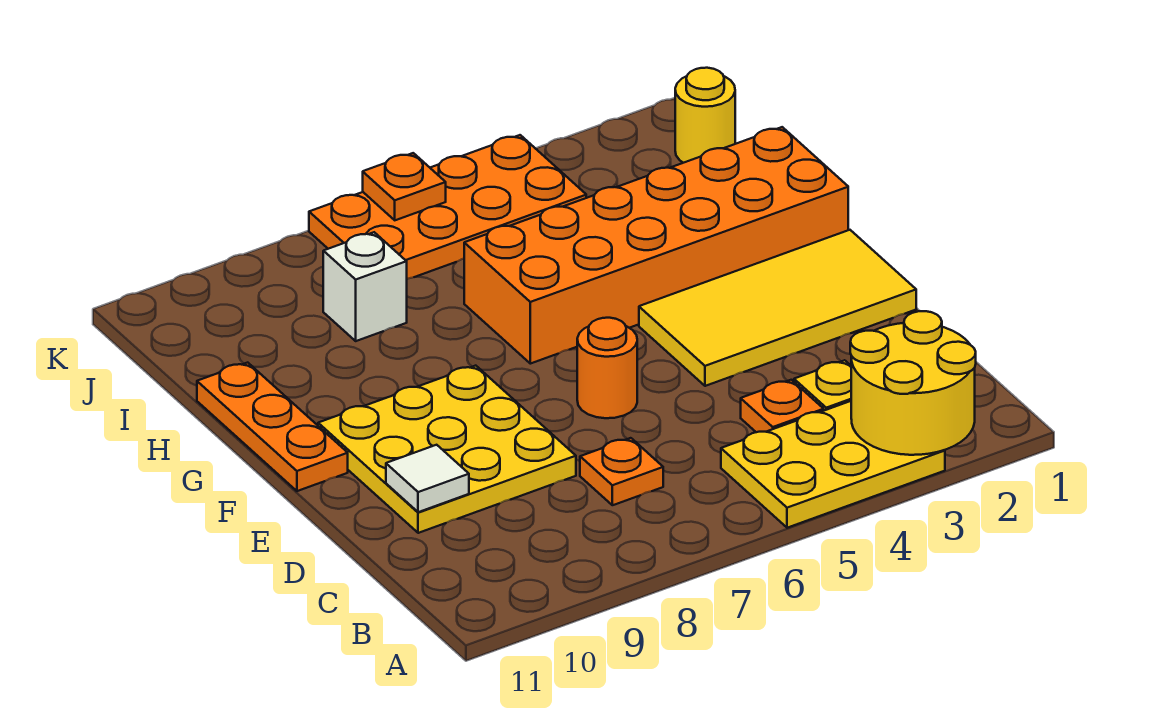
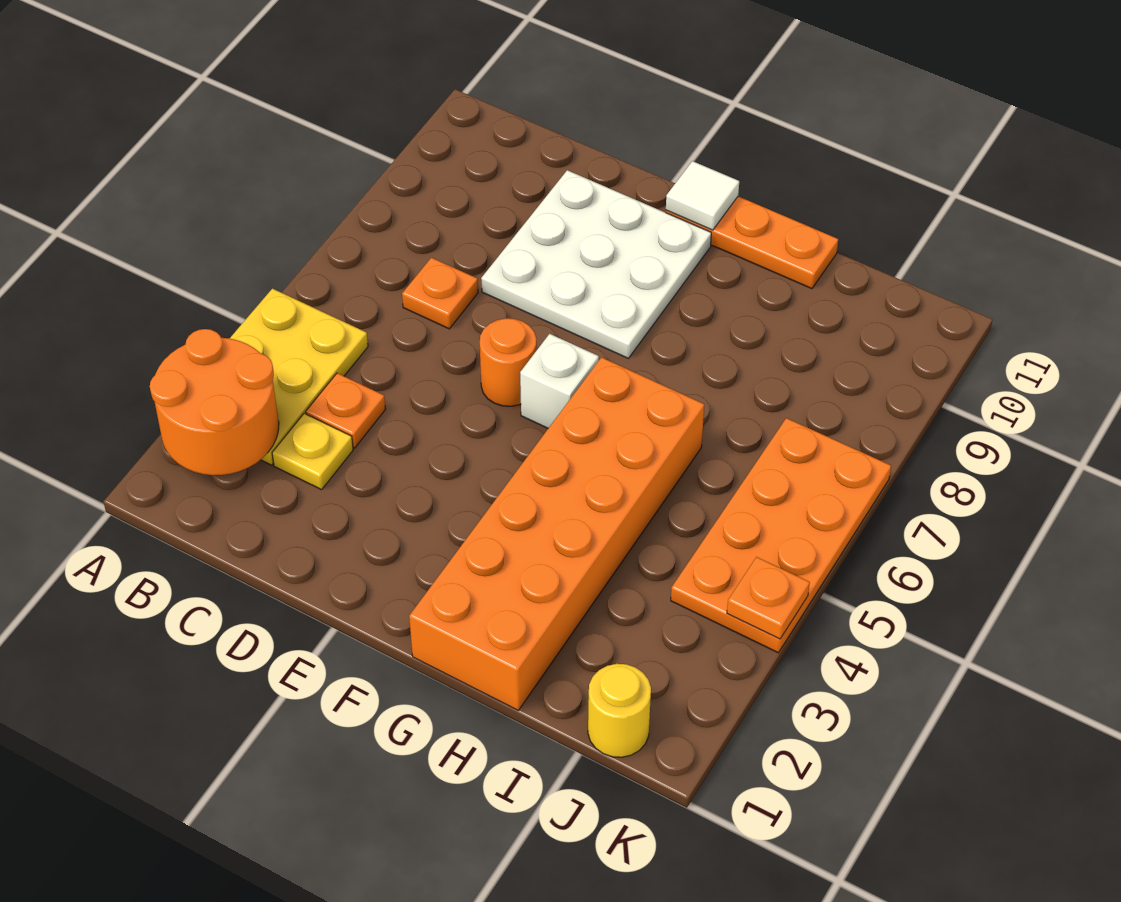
yellow round brick A2:B3 level 2 -> orange round brick A2:B3 level 2
yellow plate D8:F10 level 1 -> white plate D8:F10 level 1
white tile D10 level 2 -> white tile F11 level 2
yellow tile E1:F4 level 1 -> none
white brick I8 level 1 -> white brick F6 level 1
orange plate K6 level 2 -> orange plate K4 level 2

